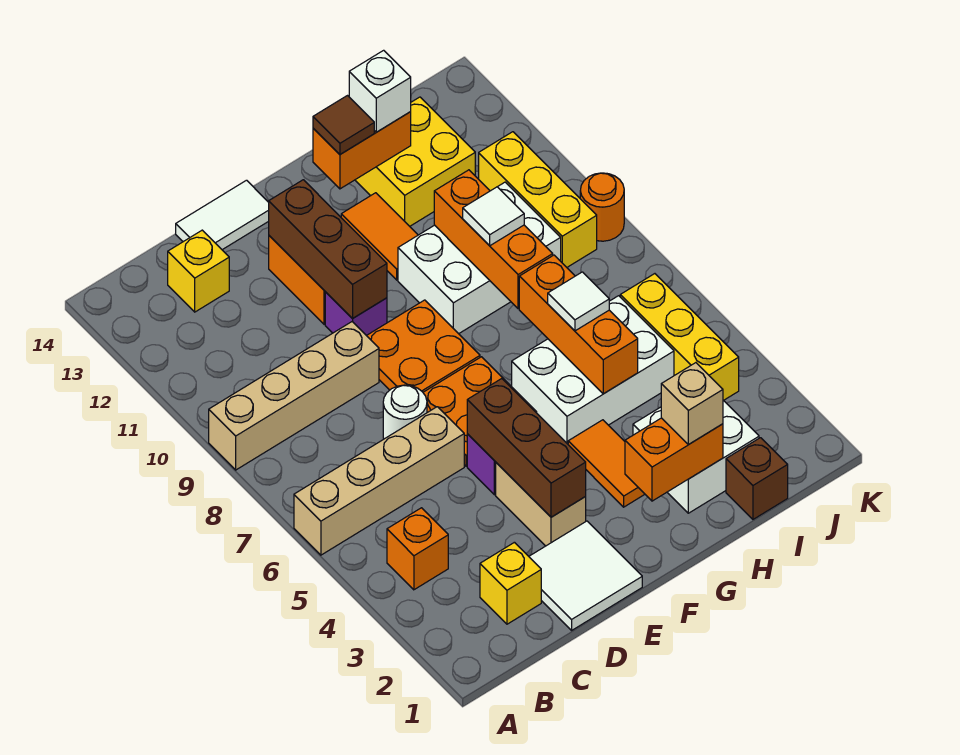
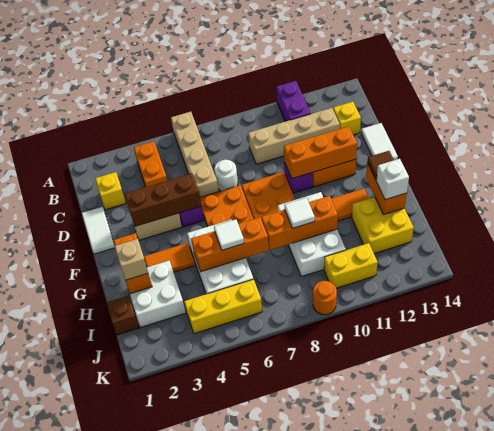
tan brick A9:D9 level 1 -> tan brick C9:C12 level 1
none -> purple brick A11:B11 level 1
orange brick B4 level 1 -> orange brick B4:C4 level 1
white tile D1:E2 level 1 -> white tile D1:E1 level 1
brown brick E10:E12 level 2 -> orange brick E10:E12 level 2
yellow brick J9:J11 level 1 -> yellow brick J10:J11 level 1

